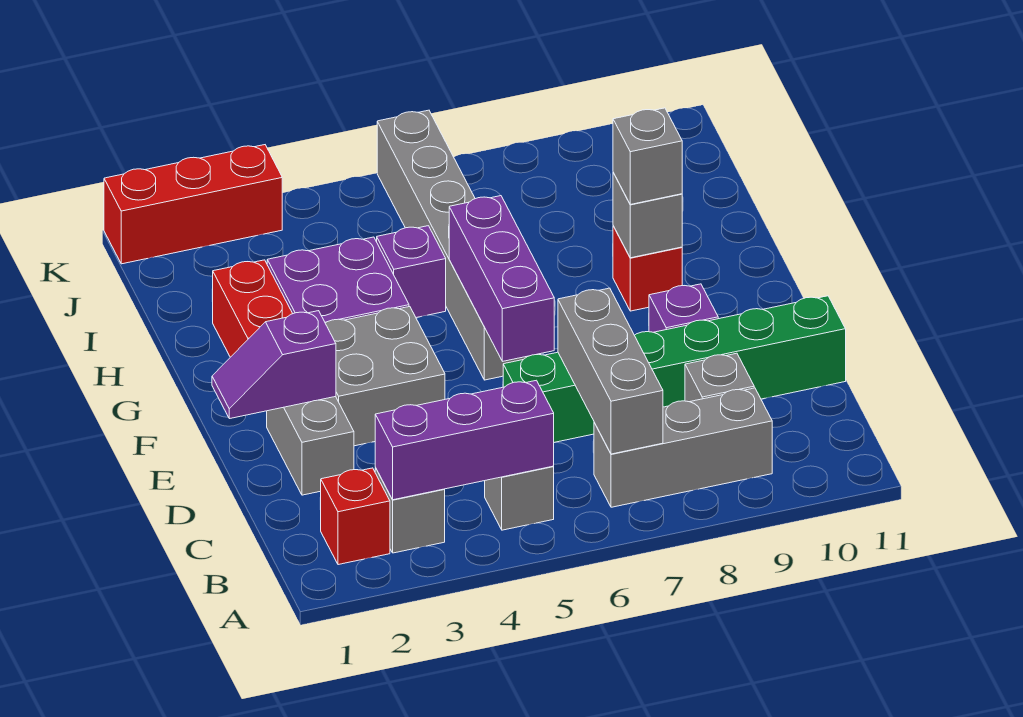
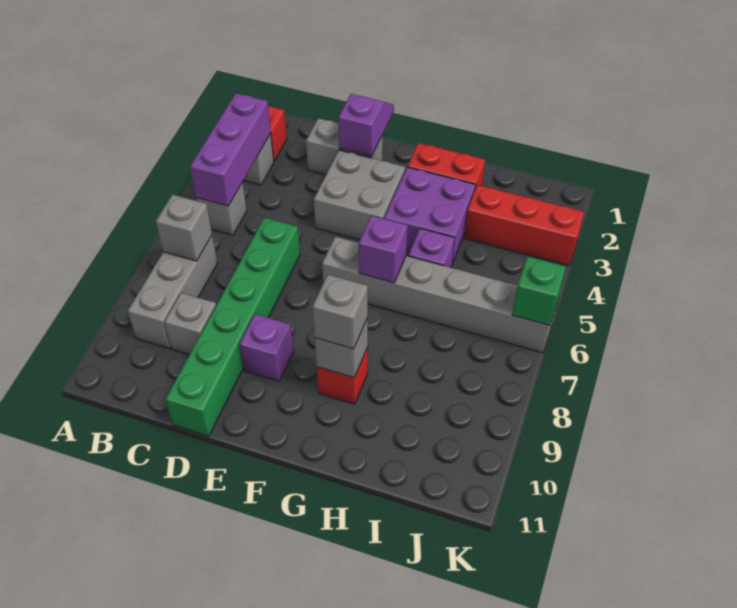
grey brick B7:D7 level 2 -> grey brick B7 level 2
purple brick E6:G6 level 2 -> purple brick G6 level 2
red brick K1:K3 level 1 -> red brick I3:K3 level 1
none -> green brick K6 level 2

